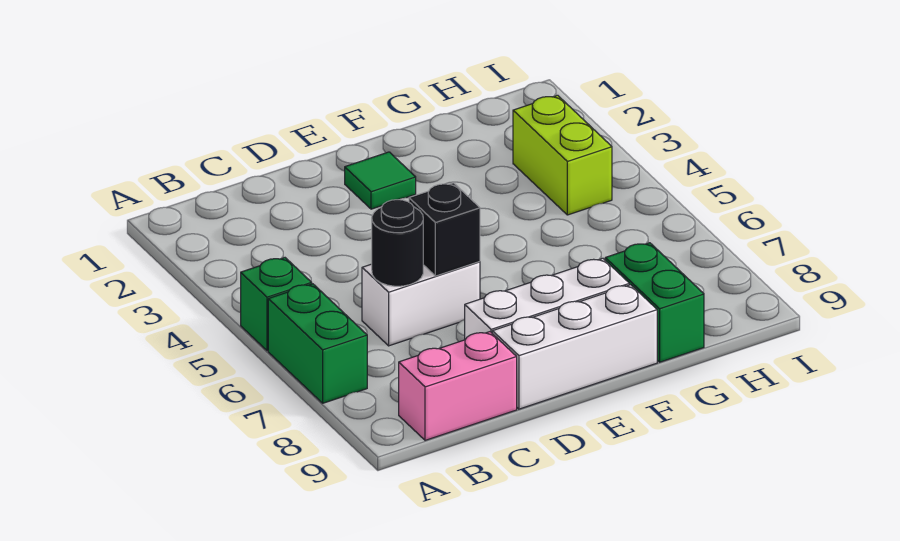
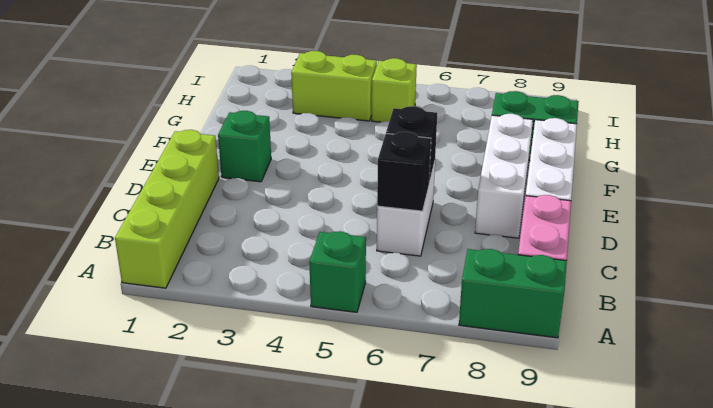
none -> lime brick A1:D1 level 1
green brick A6:A7 level 1 -> green brick A8:A9 level 1
black round brick C6 level 2 -> black brick C6 level 2
green tile E2 level 1 -> green brick E2 level 1
none -> lime brick H5 level 1

